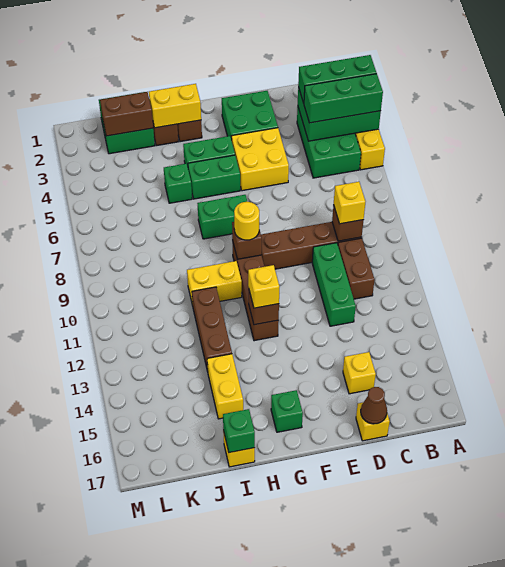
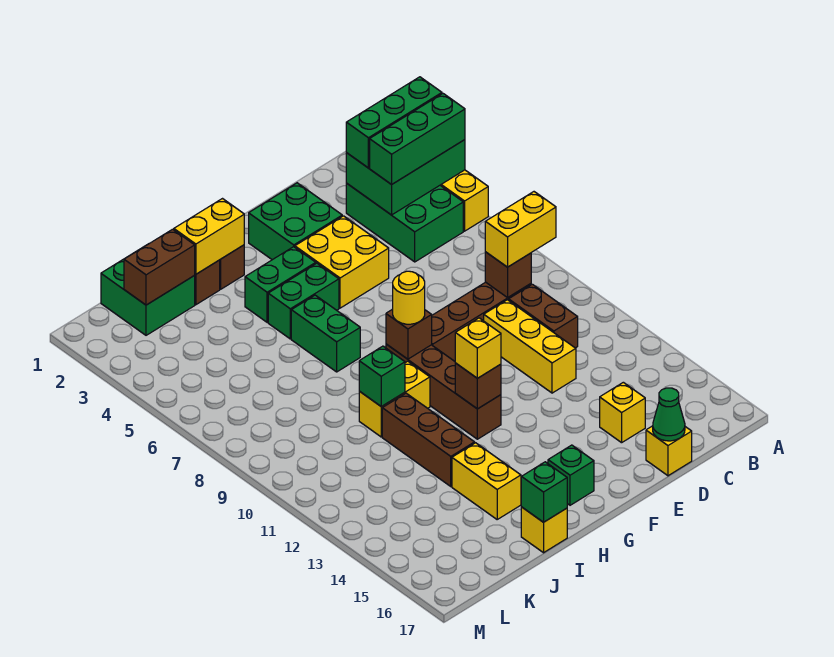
yellow brick C9 level 3 -> yellow brick B9:C9 level 3
green brick D10:D12 level 1 -> yellow brick D10:D12 level 1
brown cone D17 level 2 -> green cone D17 level 2
green brick G7:H7 level 1 -> green brick H6:H7 level 1
green brick I5 level 1 -> green brick I10 level 2

